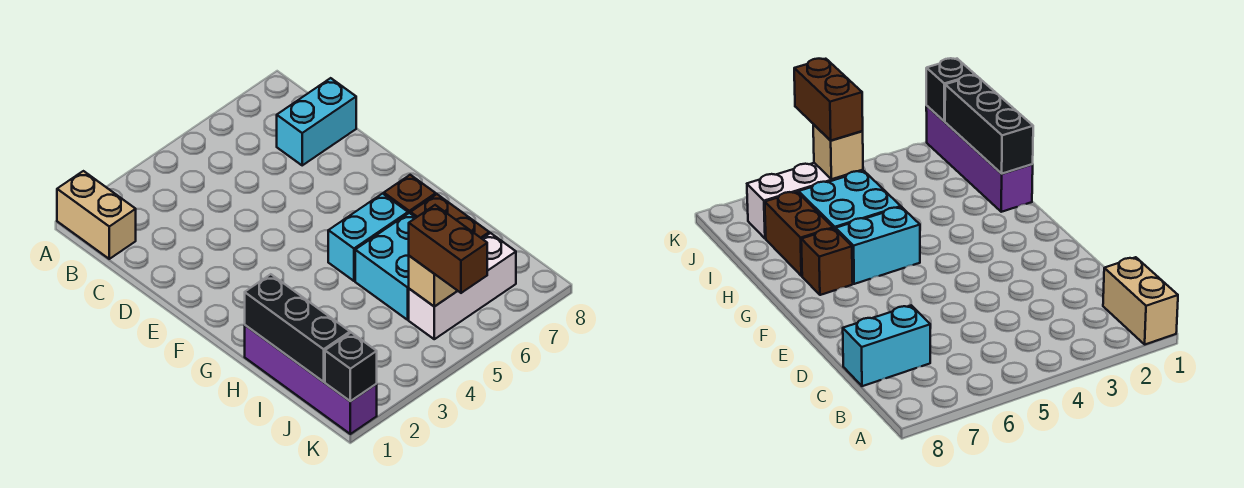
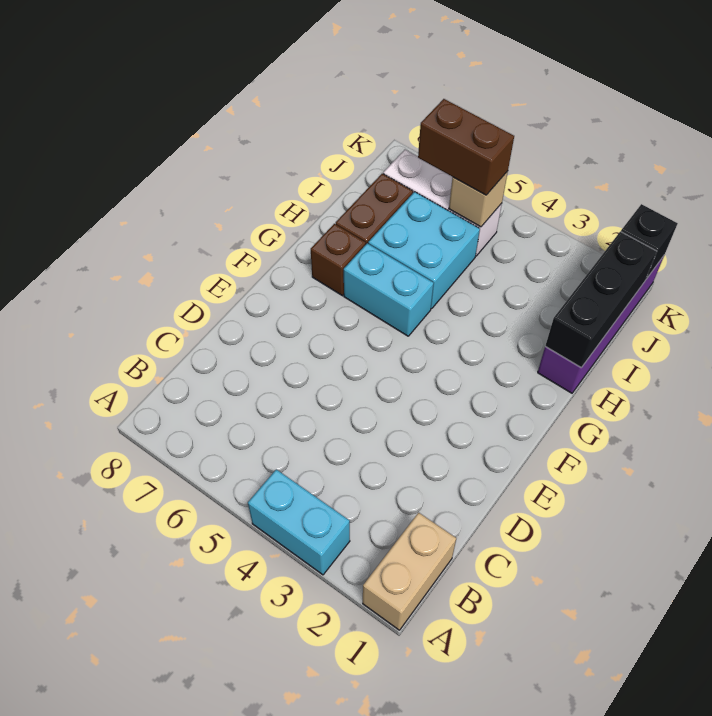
cyan brick C7:C8 level 1 -> cyan brick A3:A4 level 1
brown brick J5:K5 level 3 -> brown brick J5:J6 level 3

